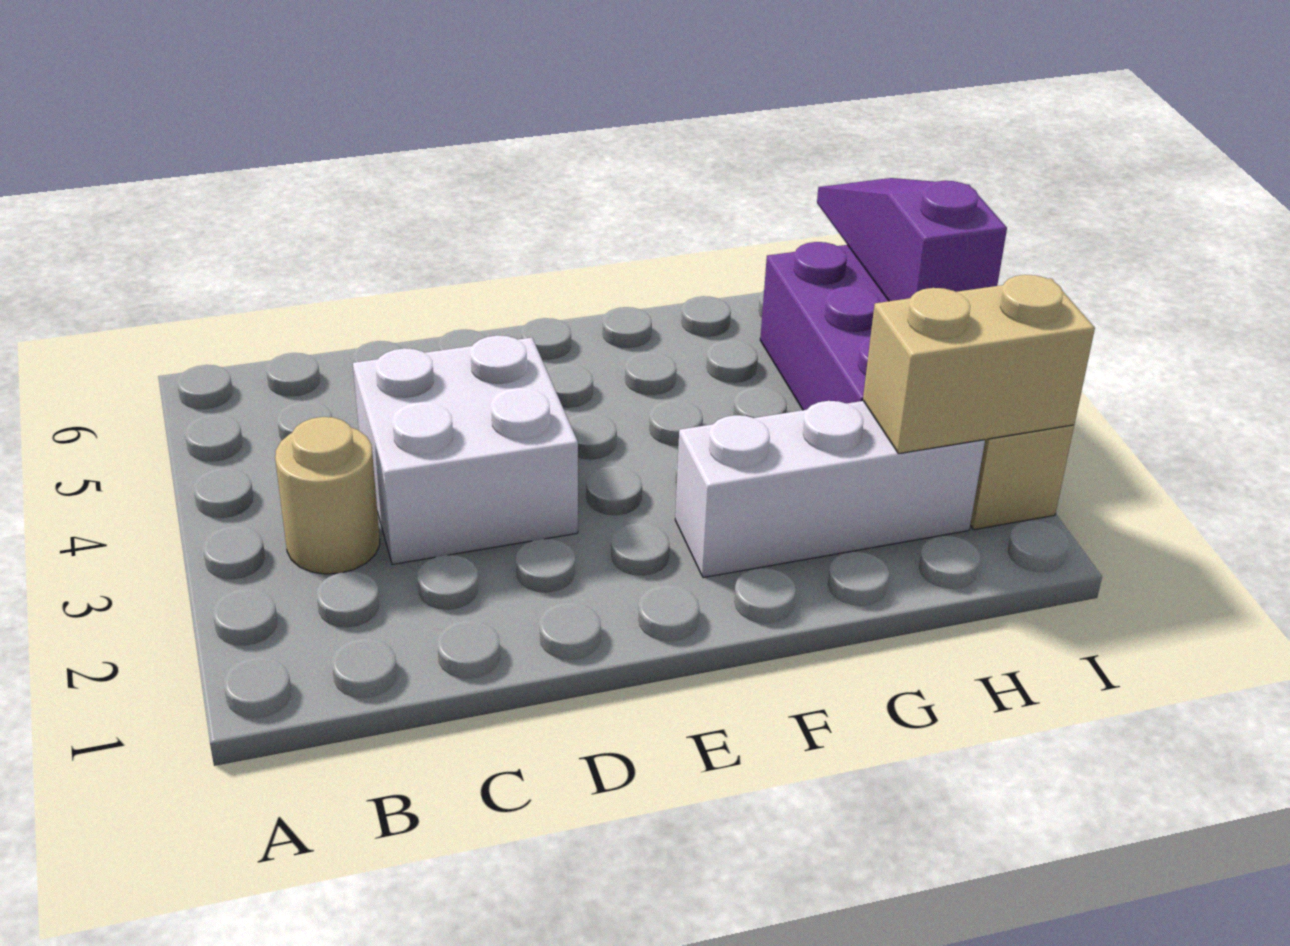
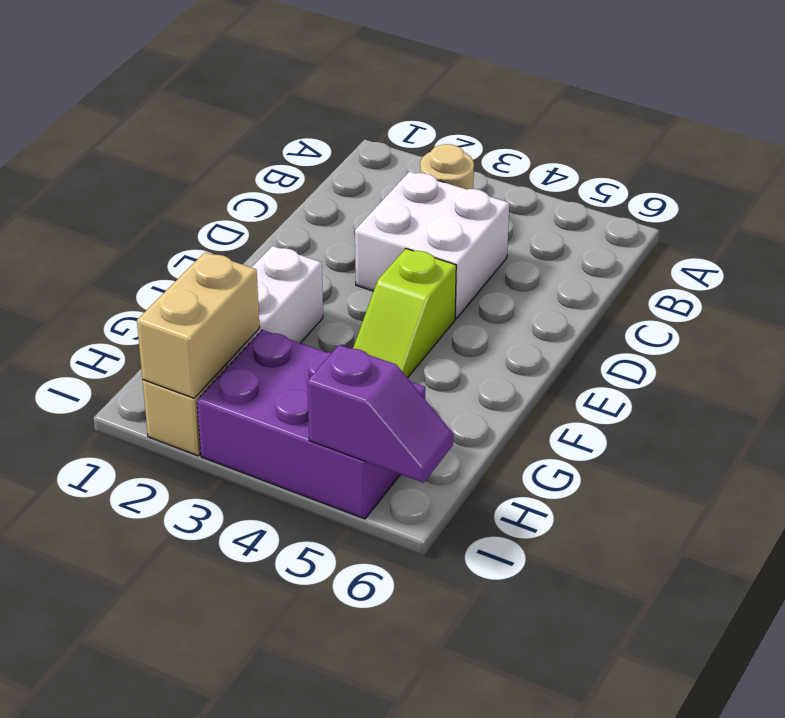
none -> lime slope E4:F4 level 1 top E
purple slope I4:I6 level 2 top 4 -> purple slope I5:I6 level 2 top 5

